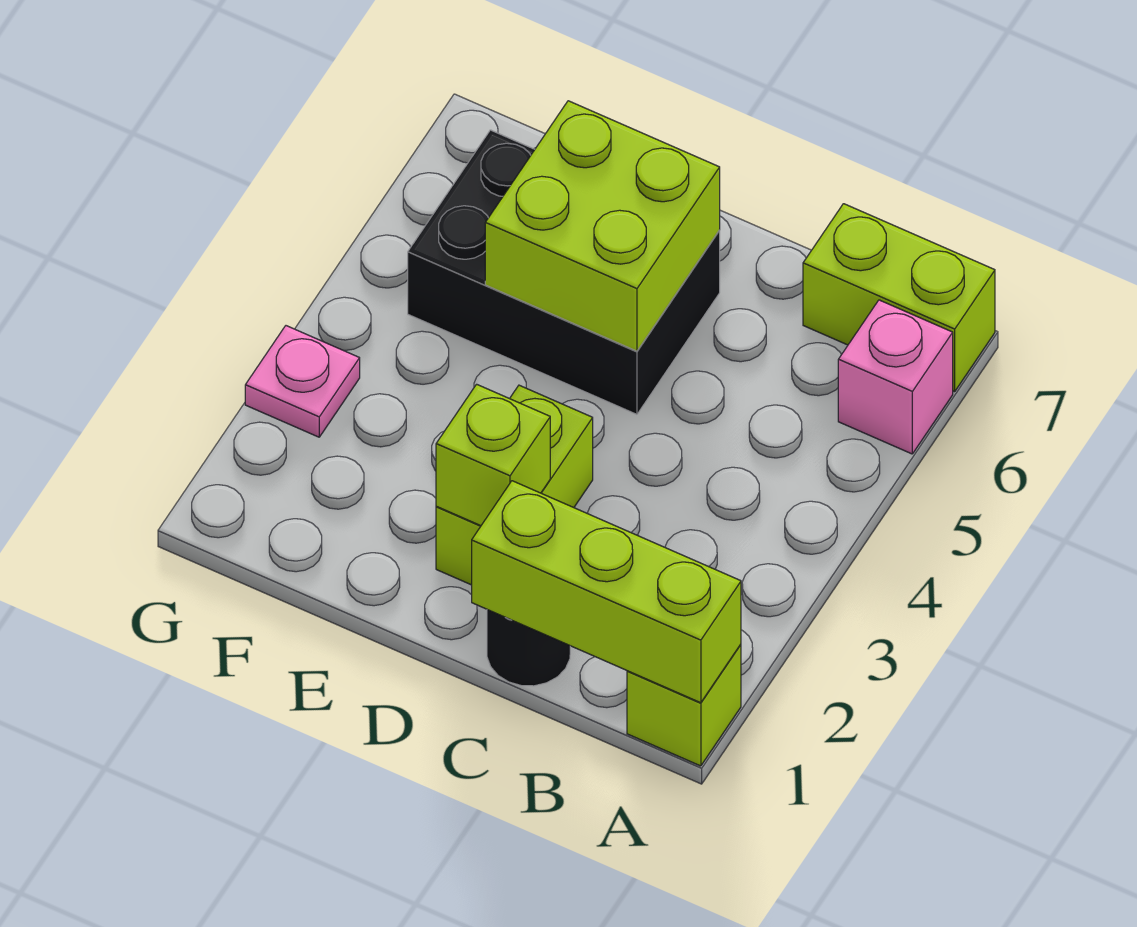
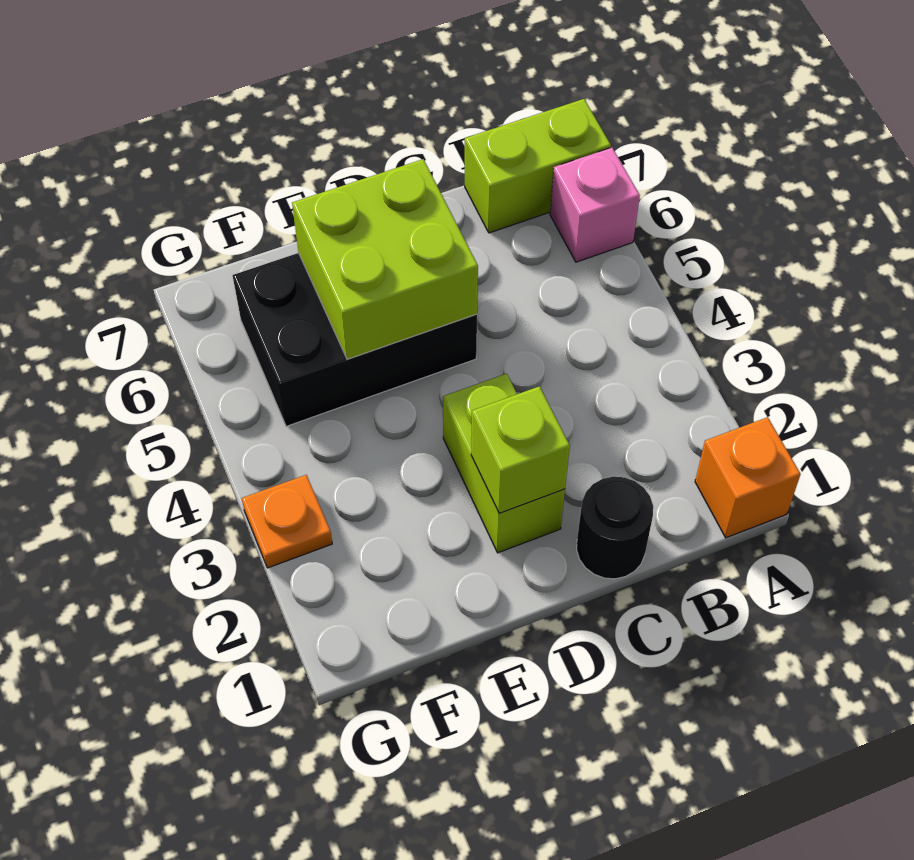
lime brick A1 level 1 -> orange brick A1 level 1
lime brick A1:C1 level 2 -> none
pink plate G3 level 1 -> orange plate G3 level 1

